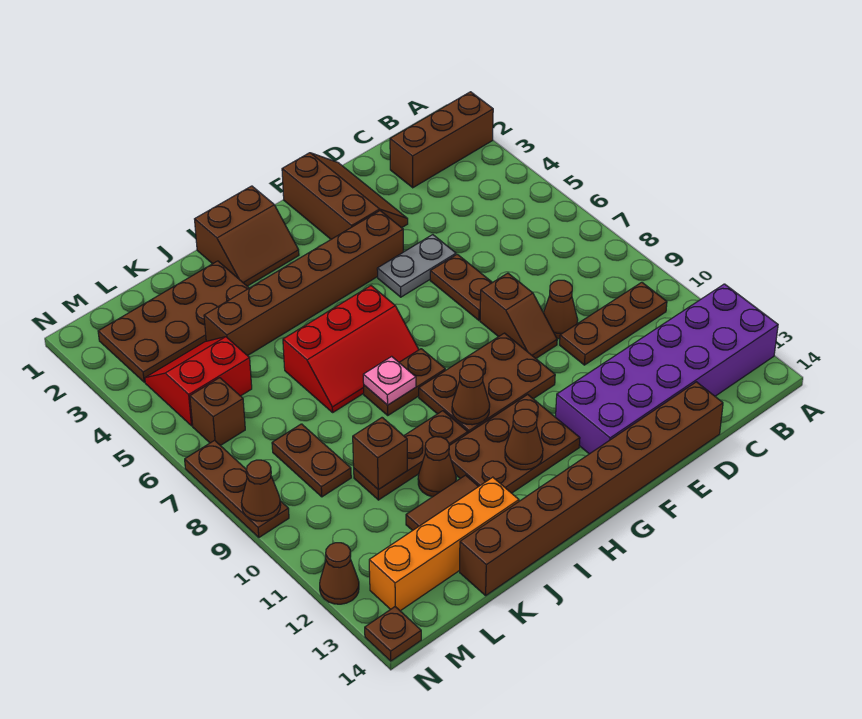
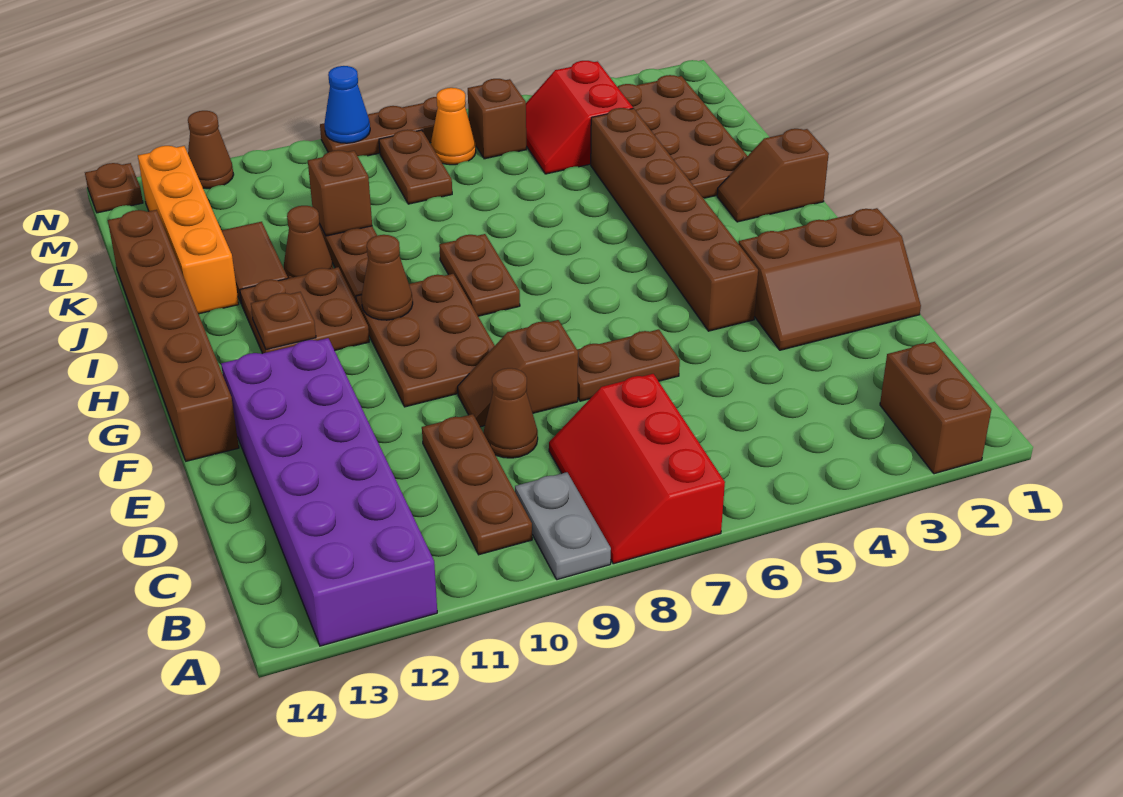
brown brick A2:C2 level 1 -> brown brick A2:B2 level 1
brown brick D14:K14 level 1 -> brown brick F14:K14 level 1
grey plate E5:F5 level 1 -> grey plate A9:B9 level 1
brown plate G11:I12 level 1 -> brown plate H11:I12 level 1
brown slope H1:I2 level 1 top 1 -> brown slope I1:I2 level 1 top 1
red slope H6:J7 level 1 top 6 -> red slope A7:C8 level 1 top 7
brown cone H12 level 2 -> brown plate H12 level 2
pink plate I8 level 2 -> none
red slope L4:M5 level 1 top 5 -> red slope L4:M5 level 1 top 4
brown plate L8:L9 level 1 -> brown plate L8:M8 level 1
none -> orange cone M7 level 1
brown cone N9 level 2 -> blue cone N9 level 2

